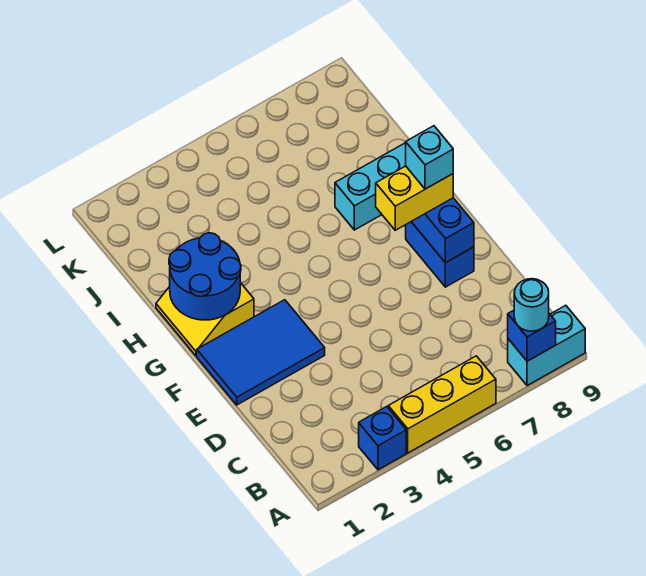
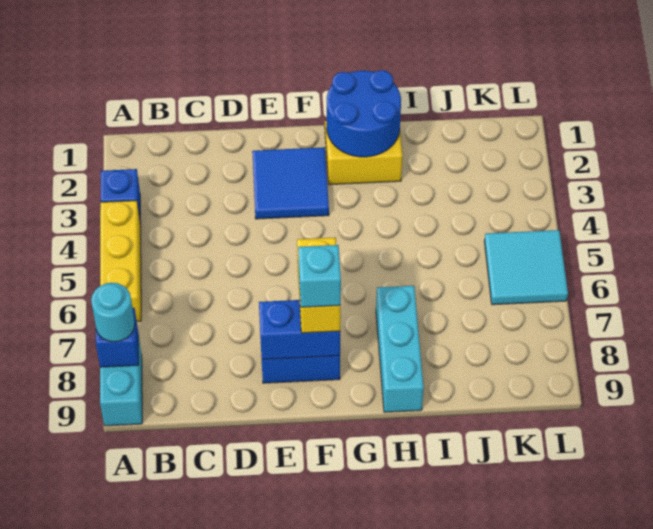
blue tile E1:F3 level 1 -> blue tile E2:F3 level 1
none -> cyan tile K5:L6 level 1

